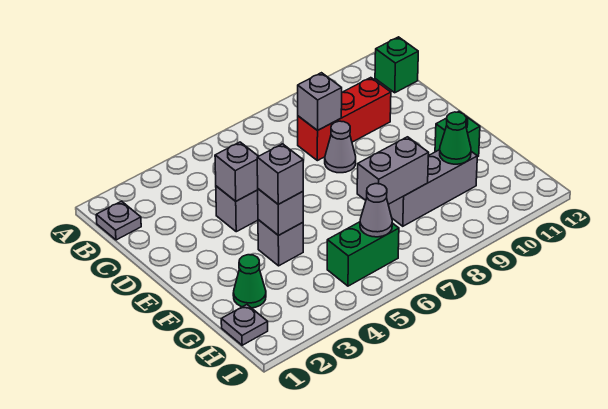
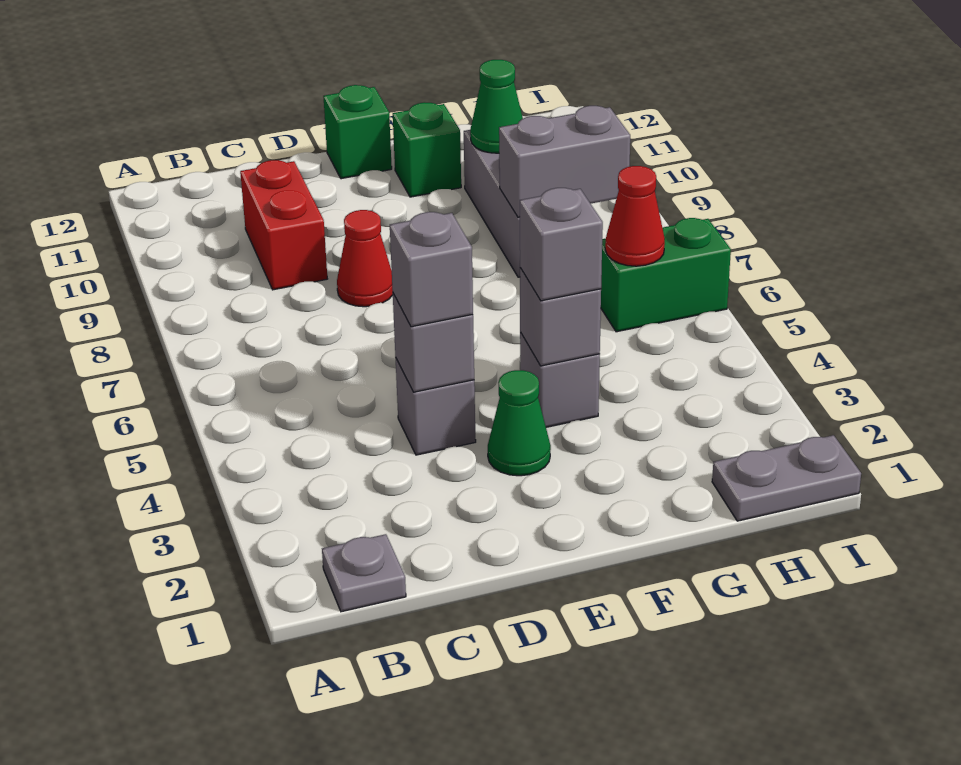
green brick B12 level 1 -> green brick E12 level 1
red brick C8:C10 level 1 -> red brick C9:C10 level 1
grey brick C8 level 2 -> grey brick D4 level 3
grey cone D8 level 1 -> red cone D8 level 1
green cone G2 level 1 -> green cone E3 level 1
grey brick G7:G8 level 2 -> grey brick G8:H8 level 2
grey plate H1 level 1 -> grey plate H1:I1 level 1
green brick H5:H6 level 1 -> green brick H6:I6 level 1
grey cone H6 level 2 -> red cone H6 level 2

